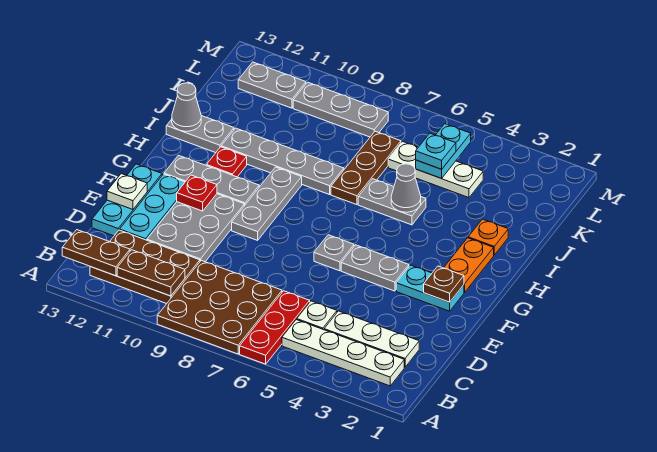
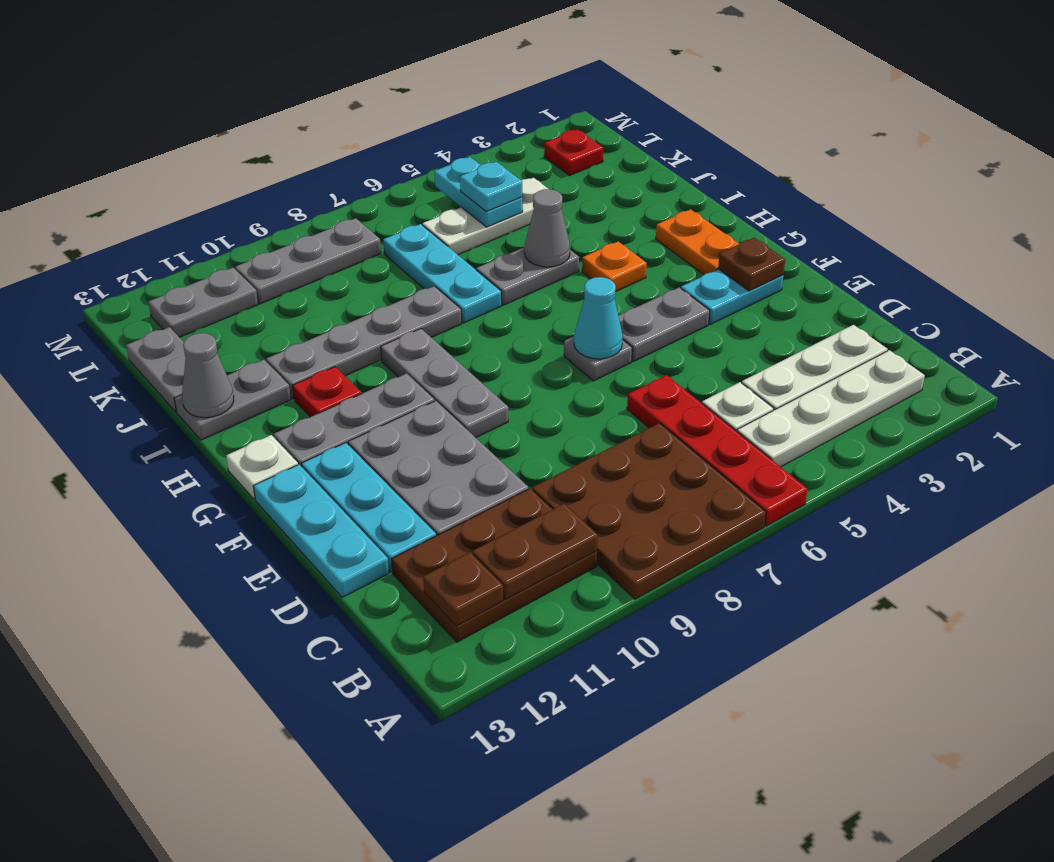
red plate A6:C6 level 1 -> red plate A6:D6 level 1
brown plate B12:B13 level 2 -> brown plate B12 level 2
white plate E13 level 2 -> white plate G13 level 1
none -> cyan cone F6 level 2
red plate F11 level 2 -> red plate L2 level 1
orange plate I2 level 1 -> orange plate H4 level 1
brown plate I7:K7 level 1 -> cyan plate I7:K7 level 1
none -> grey plate J13:K13 level 1

